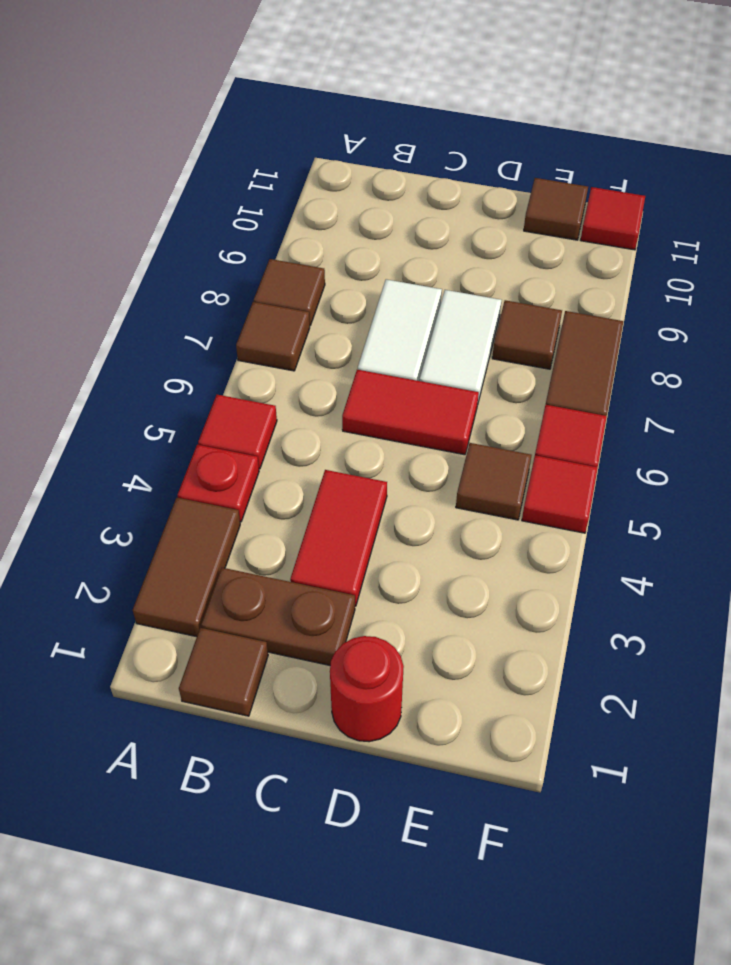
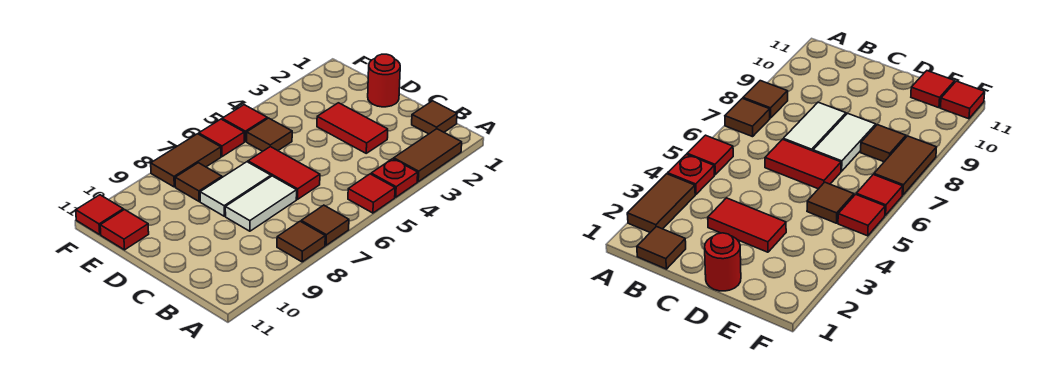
brown plate B2:C2 level 1 -> none
red tile C3:C4 level 1 -> red tile C3:D3 level 1
brown tile E11 level 1 -> red tile E11 level 1

